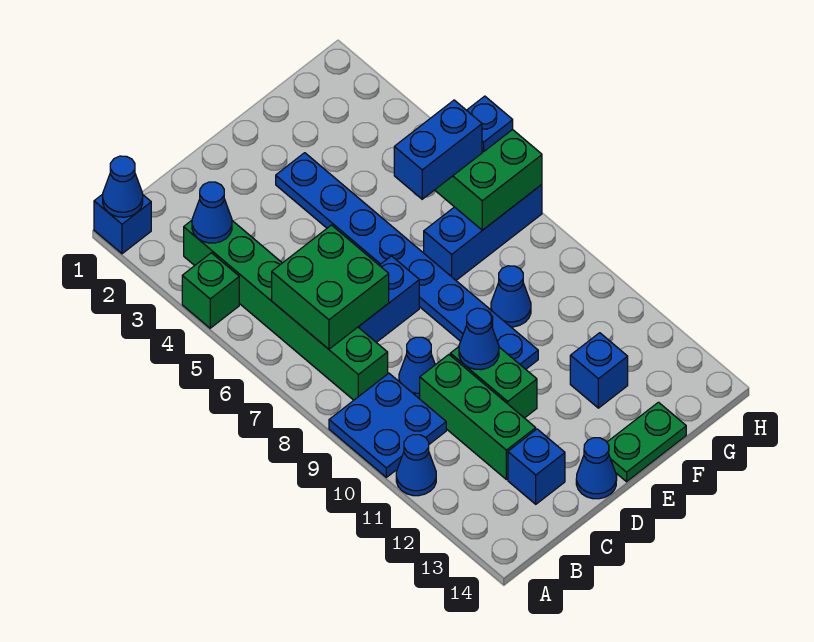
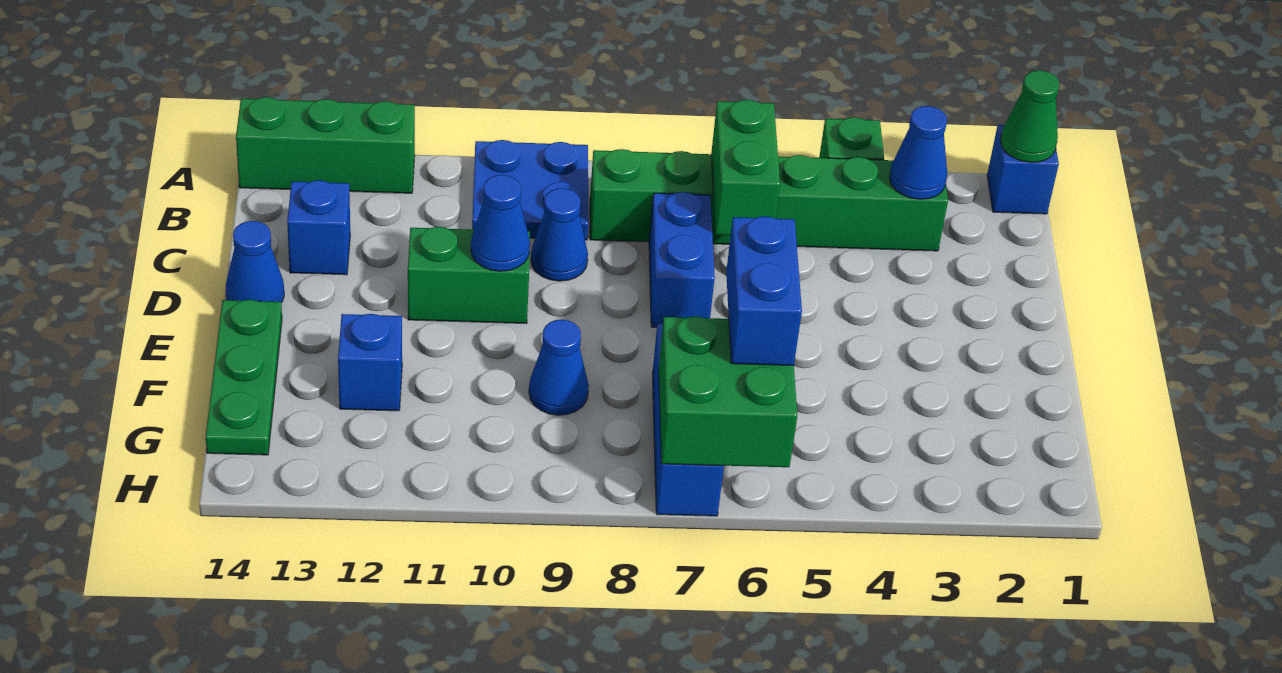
blue cone A1 level 2 -> green cone A1 level 2
blue cone A11 level 1 -> none
green brick B6:C7 level 2 -> green brick B6:C6 level 2
green brick C10:C12 level 1 -> green brick A12:A14 level 1
blue plate E3:E10 level 1 -> none
green plate E14:F14 level 1 -> green plate E14:G14 level 1
blue plate H6 level 3 -> none

